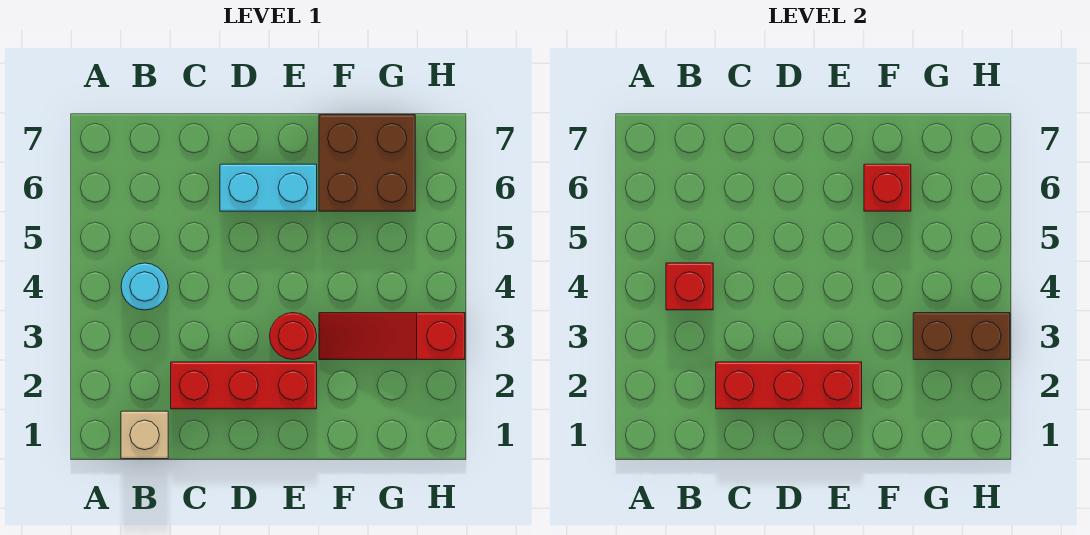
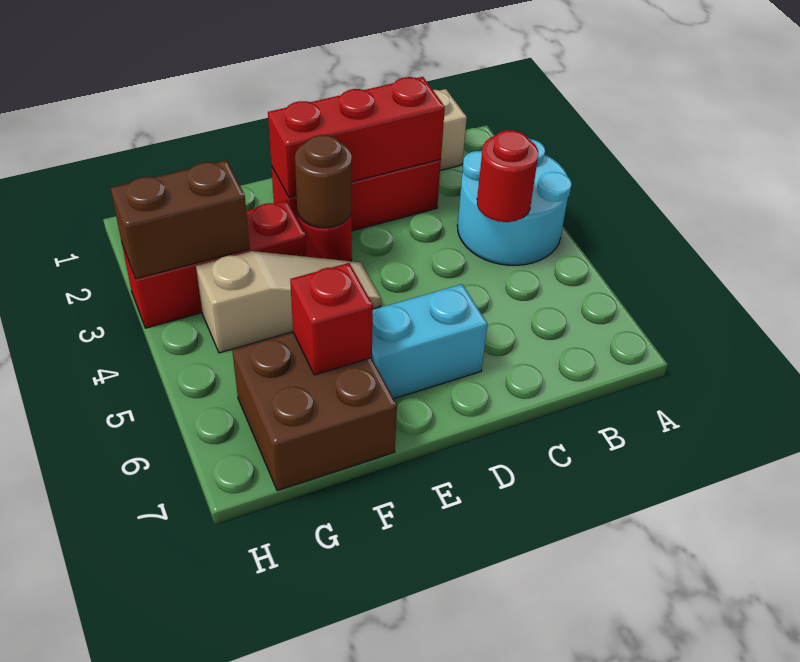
cyan round brick B4 level 1 -> cyan round brick A3:B4 level 1
red brick B4 level 2 -> red round brick B4 level 2
none -> brown round brick E3 level 2
none -> tan slope E4:G4 level 1 top G
red slope F3:H3 level 1 top H -> red brick F3:H3 level 1

